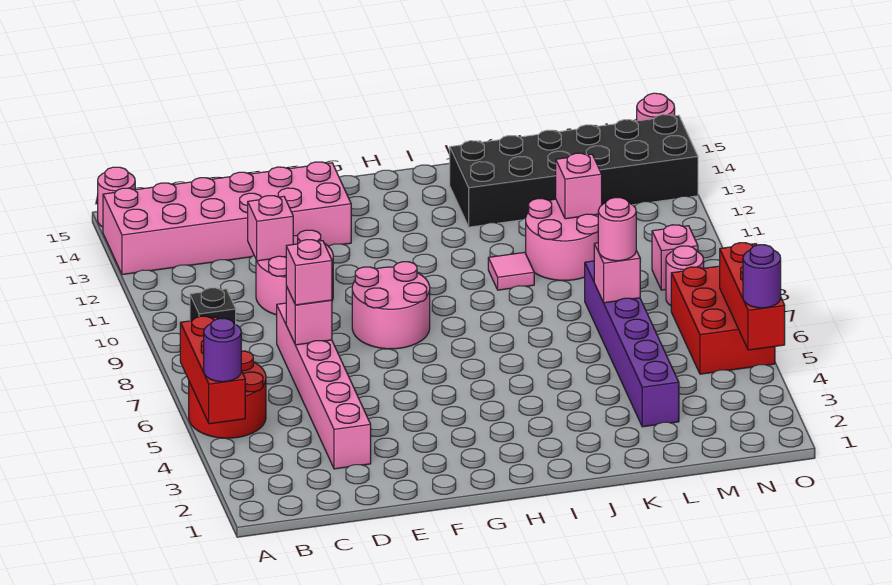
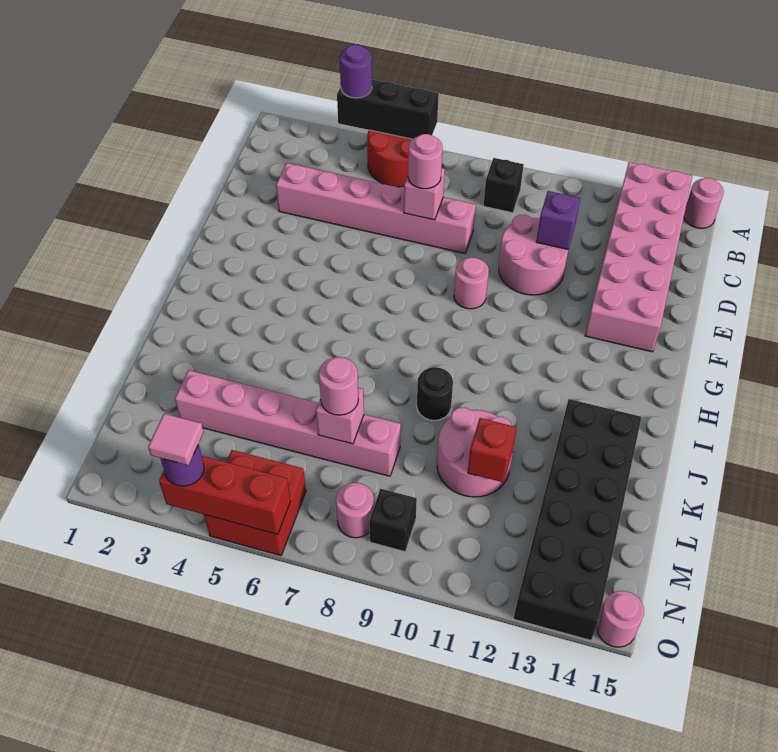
red brick A4:A6 level 2 -> black brick A4:A6 level 2
pink brick D7 level 3 -> pink round brick D7 level 3
pink brick D11 level 2 -> purple brick D11 level 2
pink round brick F8:G9 level 1 -> pink round brick F9 level 1
none -> black round brick J9 level 1
pink tile J10 level 1 -> pink tile O4 level 4
purple brick L3:L8 level 1 -> pink brick L3:L8 level 1
pink brick L11 level 2 -> red brick L11 level 2
red brick N5:O7 level 1 -> red brick N5:O6 level 1
pink brick N9 level 1 -> black brick N9 level 1

